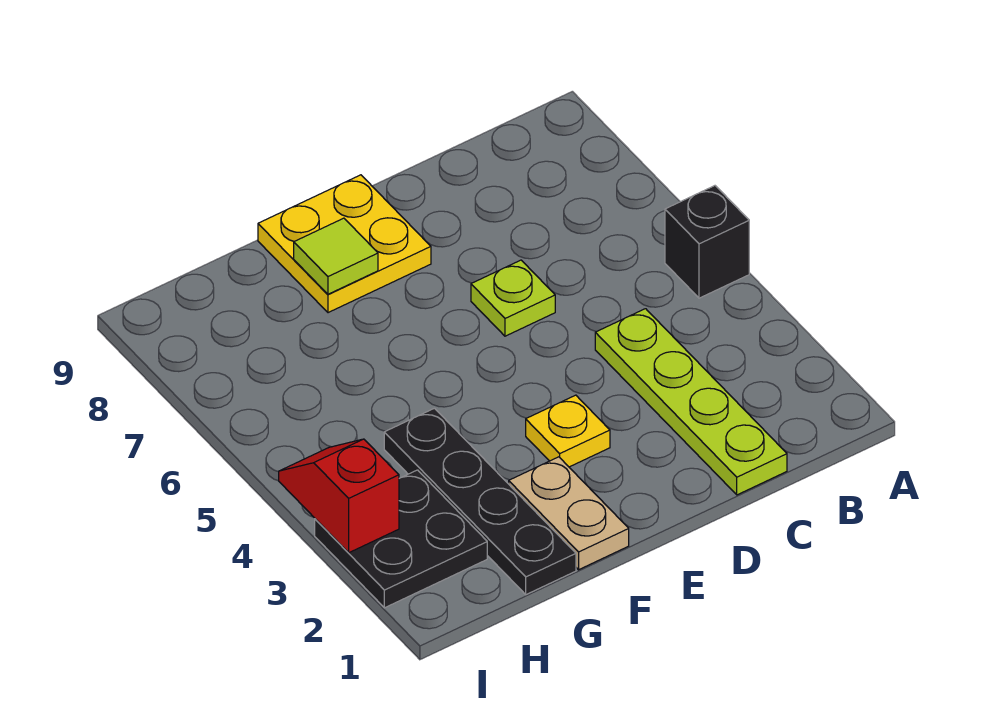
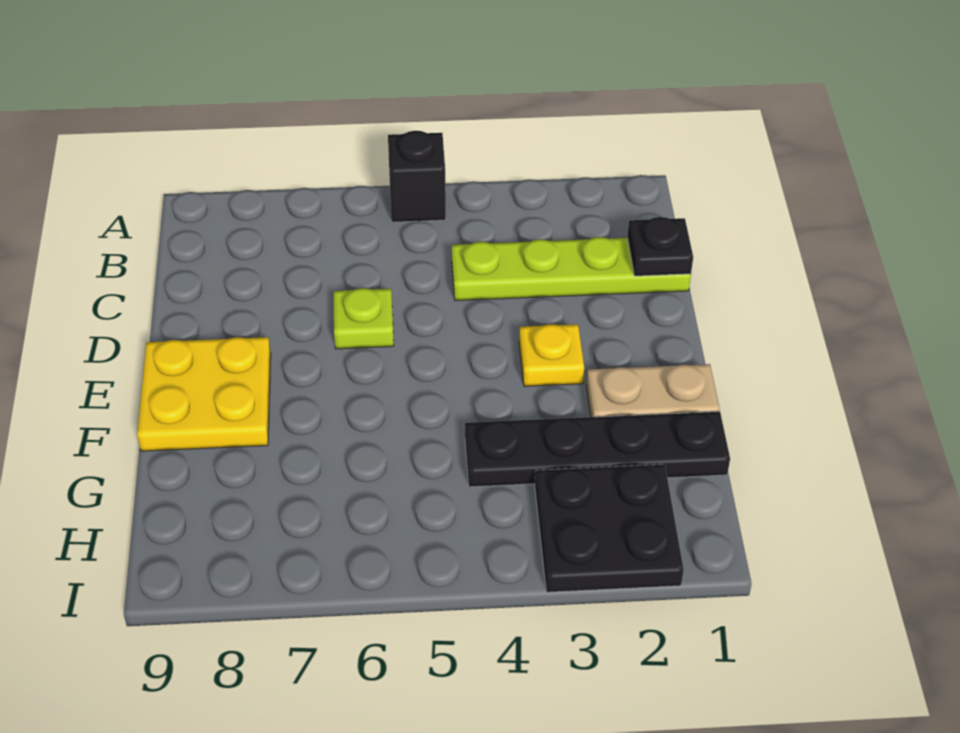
none -> black plate C1 level 2
lime tile F8 level 2 -> none
red slope I3:I4 level 2 top 3 -> none

